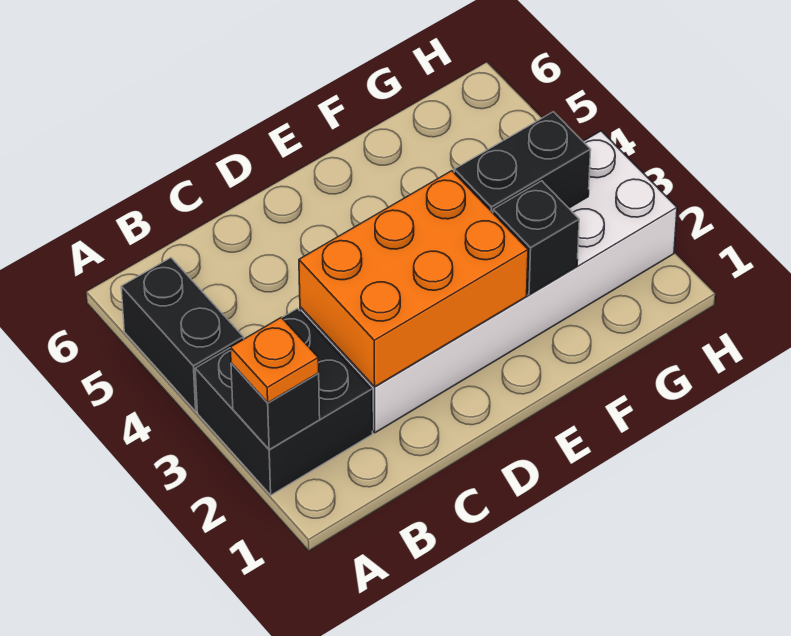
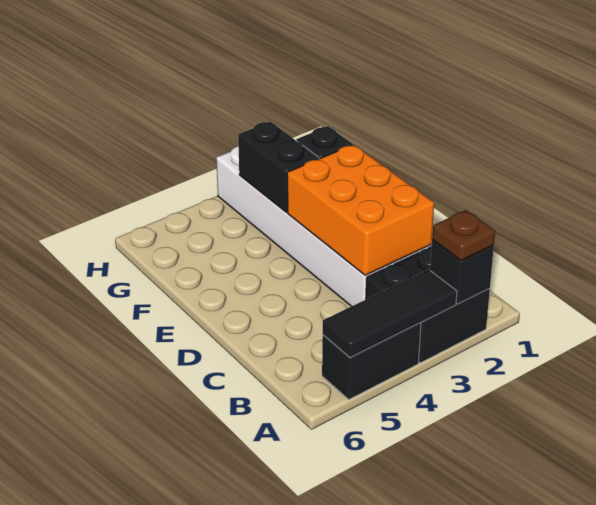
orange plate A2 level 3 -> brown plate A2 level 3
none -> black tile A3:A5 level 2

